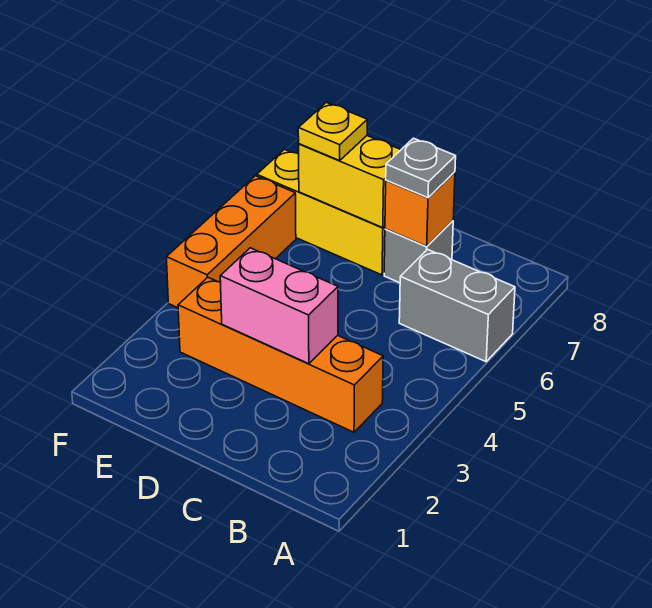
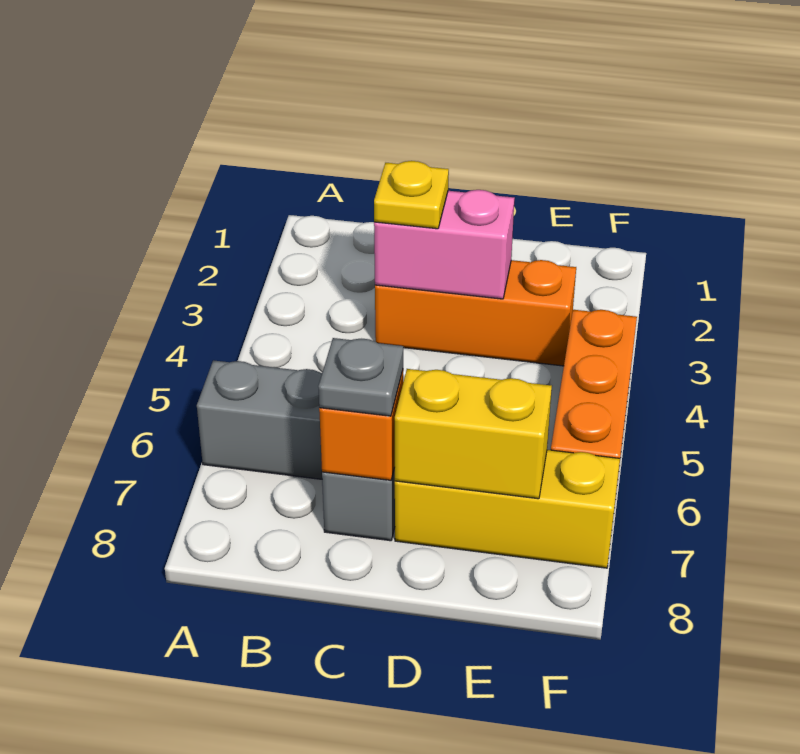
orange brick B3:E3 level 1 -> orange brick C3:E3 level 1
yellow plate E7 level 3 -> yellow plate C3 level 3

